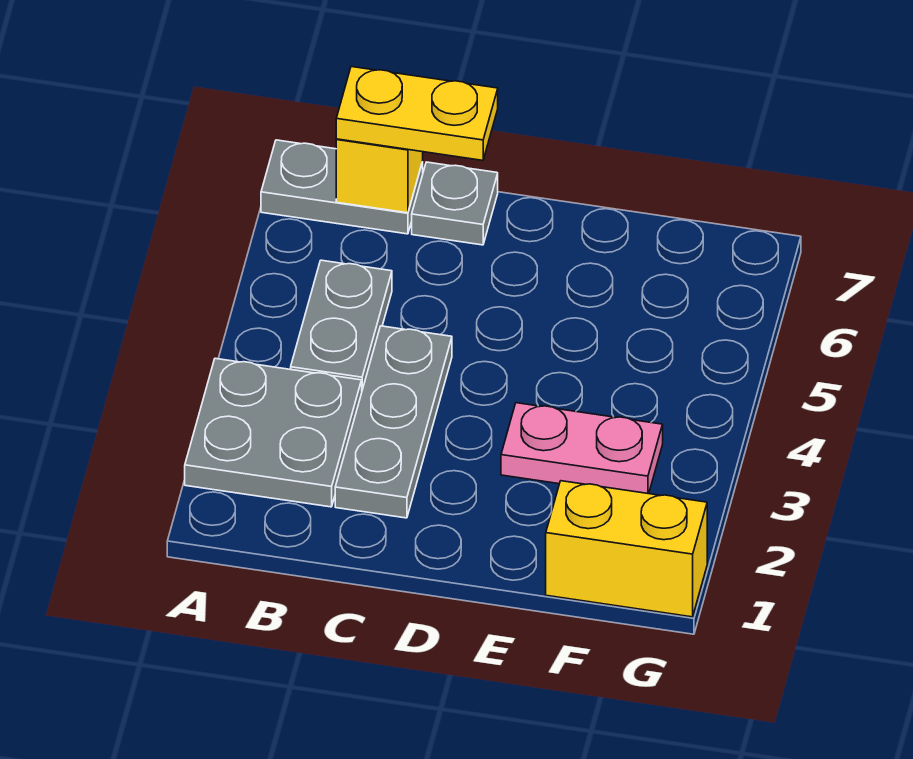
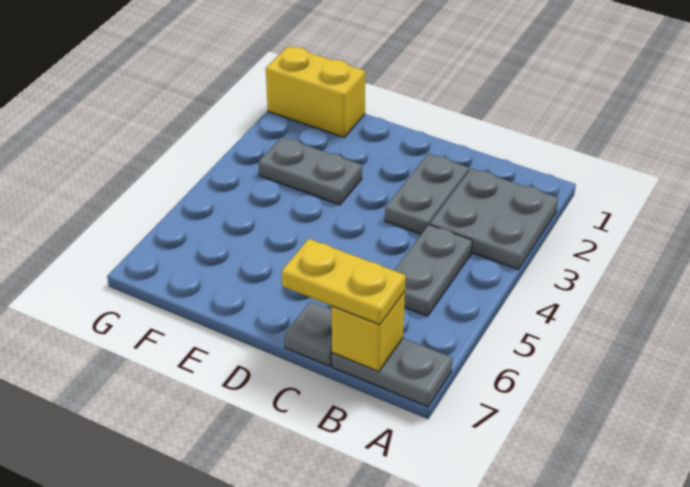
grey plate C2:C4 level 1 -> grey plate C2:C3 level 1
pink plate E3:F3 level 1 -> grey plate E3:F3 level 1

